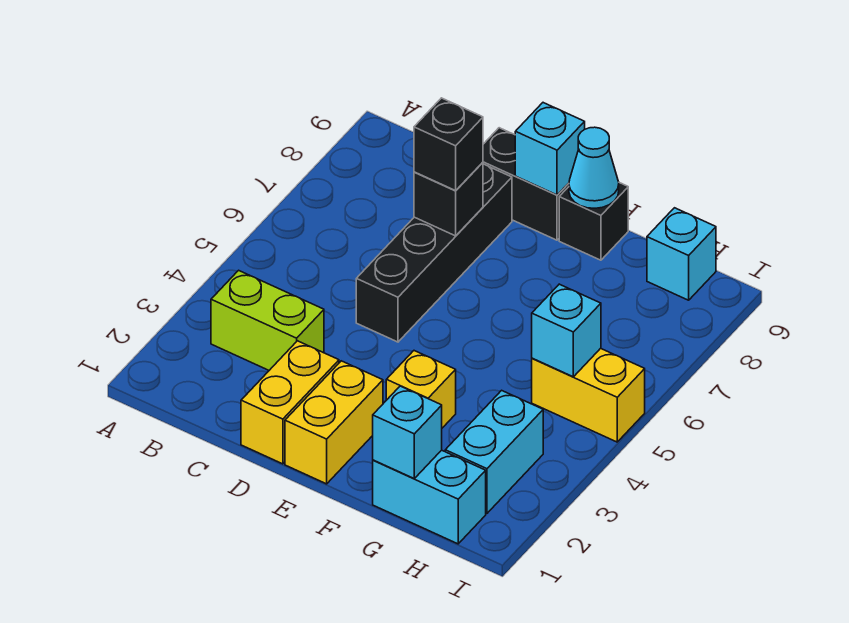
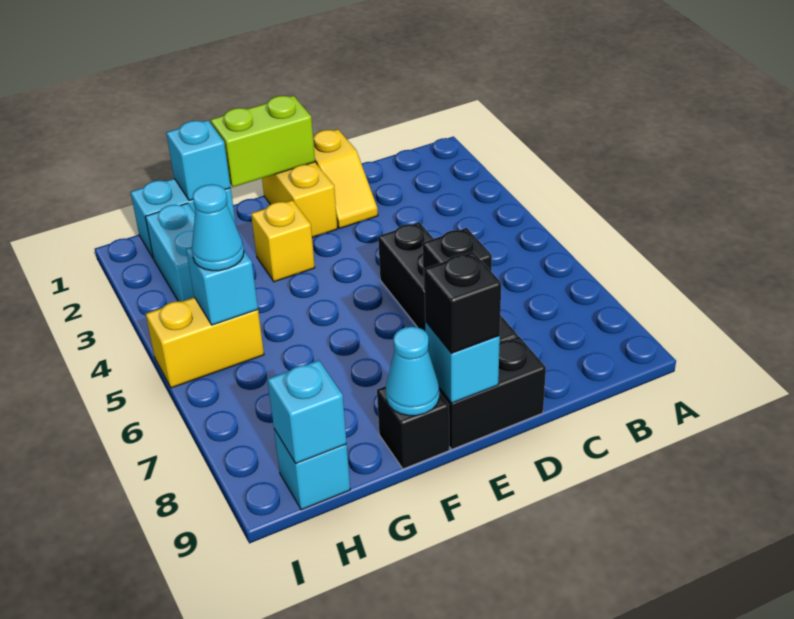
lime brick B3:C3 level 1 -> lime brick E1:F1 level 2
yellow brick D1:D2 level 1 -> yellow slope D1:D2 level 1 top 1
black brick D7 level 3 -> black brick E9 level 3
none -> cyan cone H5 level 3
none -> cyan brick H9 level 2

